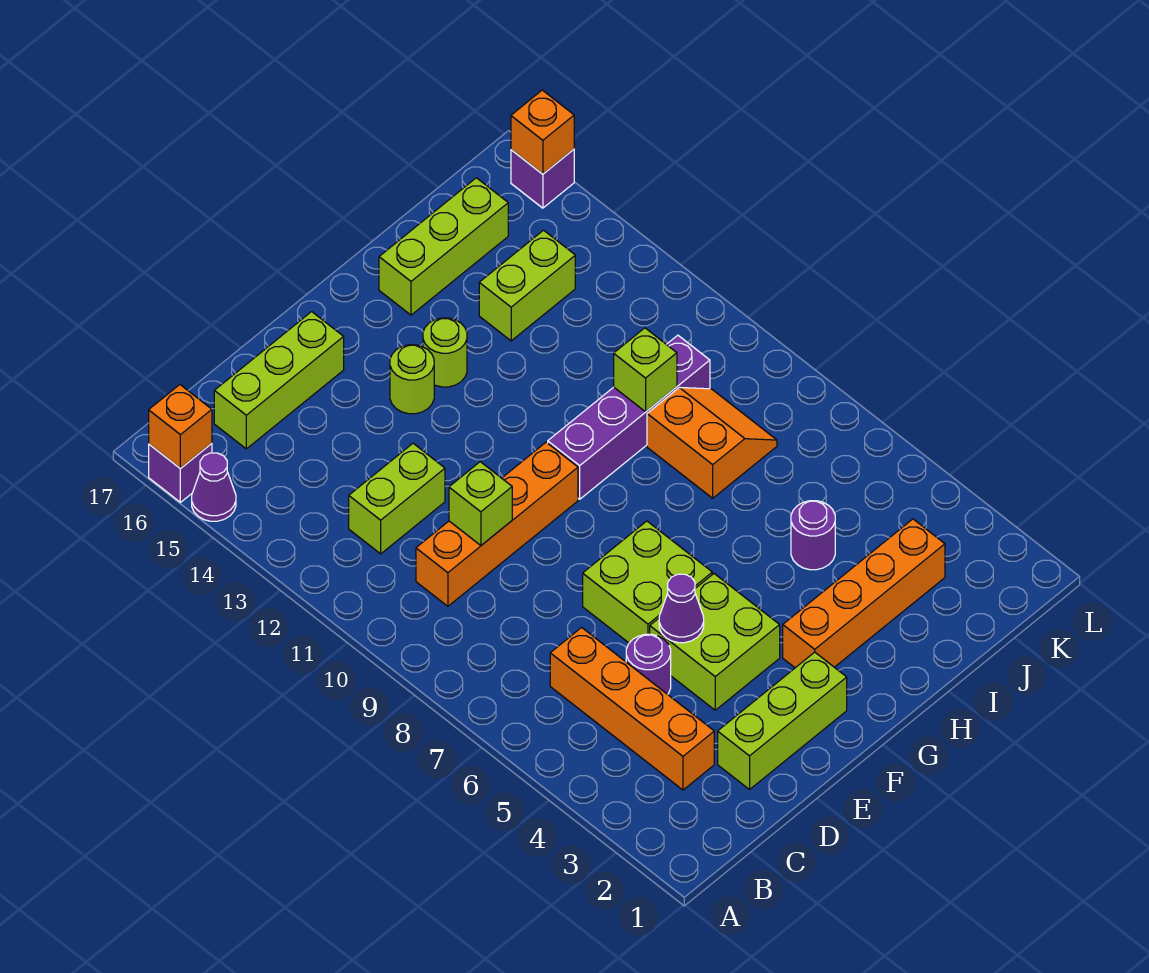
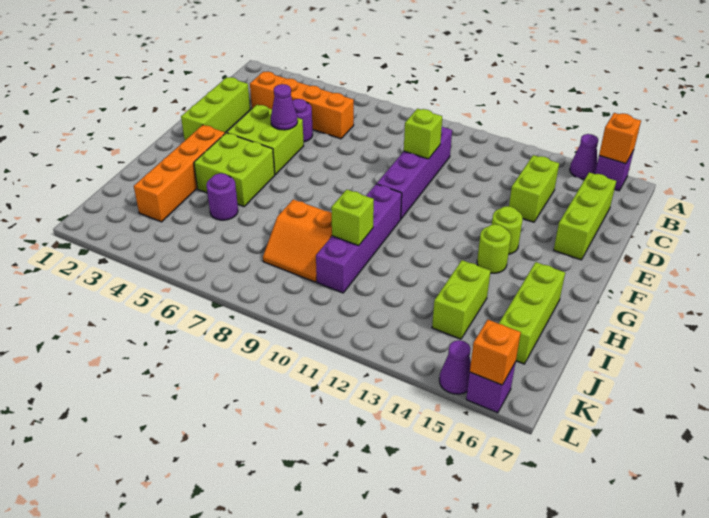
orange brick C10:F10 level 1 -> purple brick C10:F10 level 1
lime brick C12:D12 level 1 -> lime brick C14:D14 level 1
lime brick E6:F7 level 1 -> lime brick G4:H5 level 1
none -> purple cone L15 level 1

